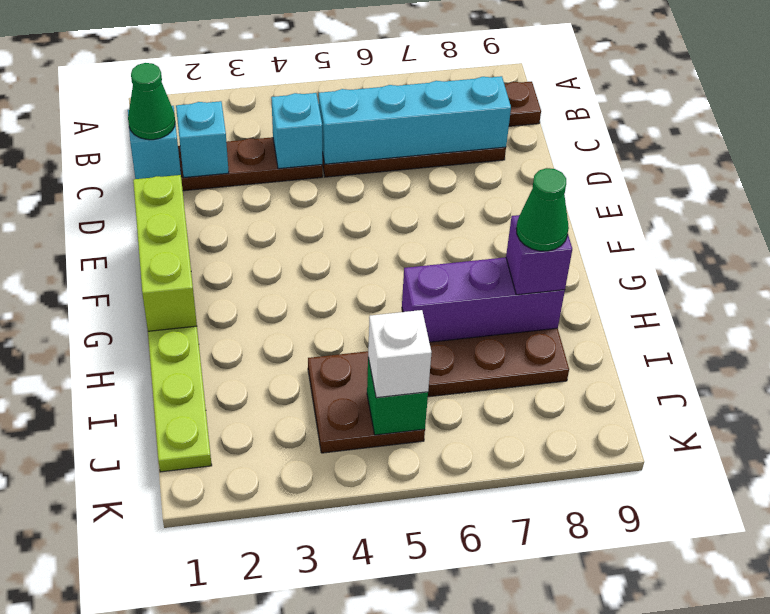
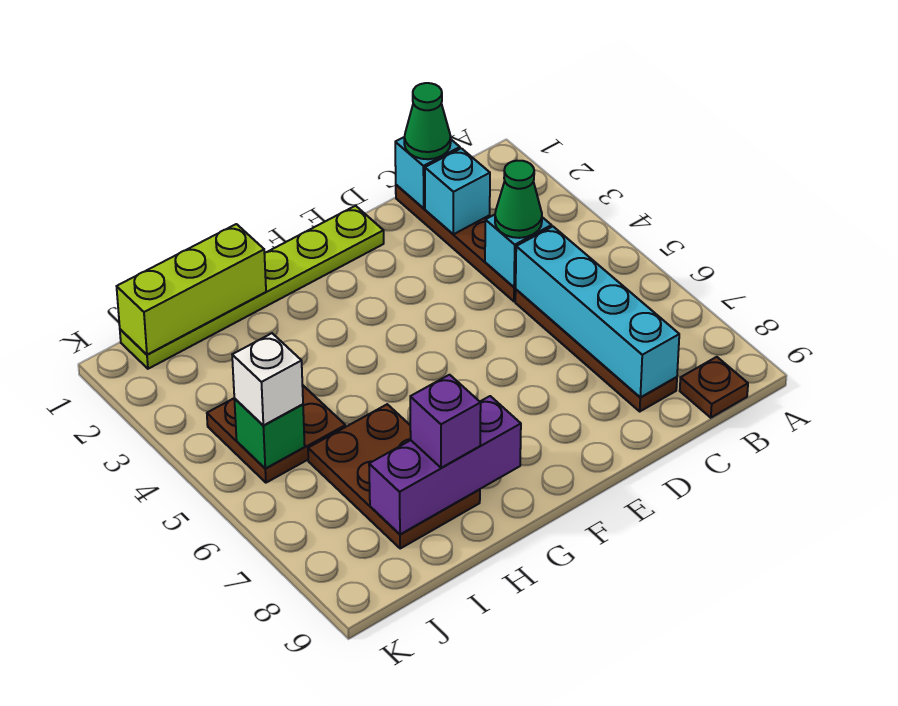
lime brick E1:G1 level 2 -> lime brick H1:J1 level 2
purple brick H6:H8 level 2 -> purple brick G8:I8 level 2
green cone H8 level 4 -> green cone C4 level 3

